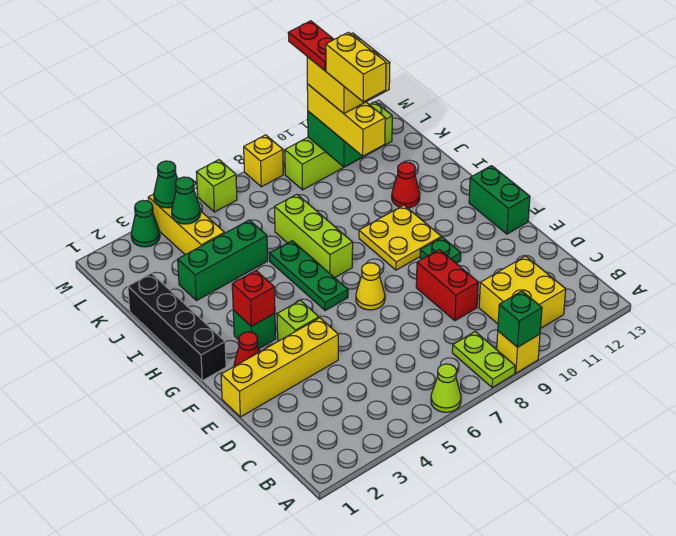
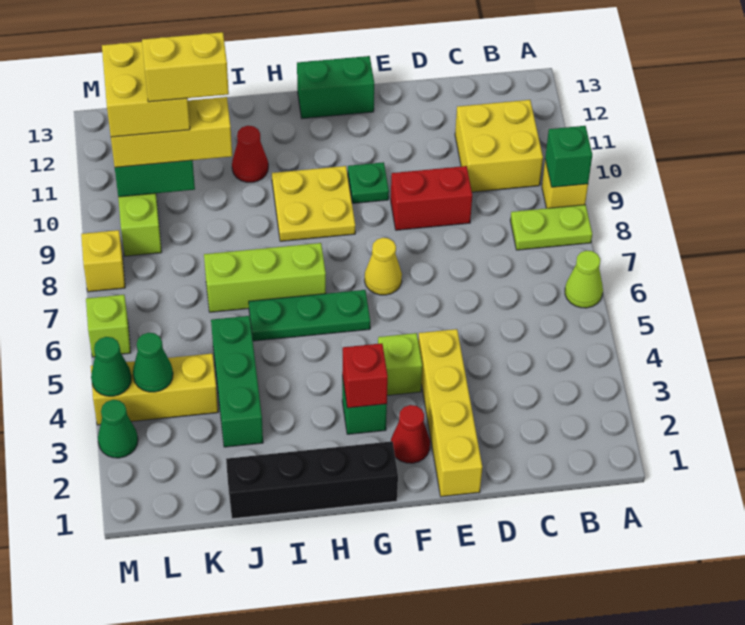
red plate L10:M10 level 5 -> none

